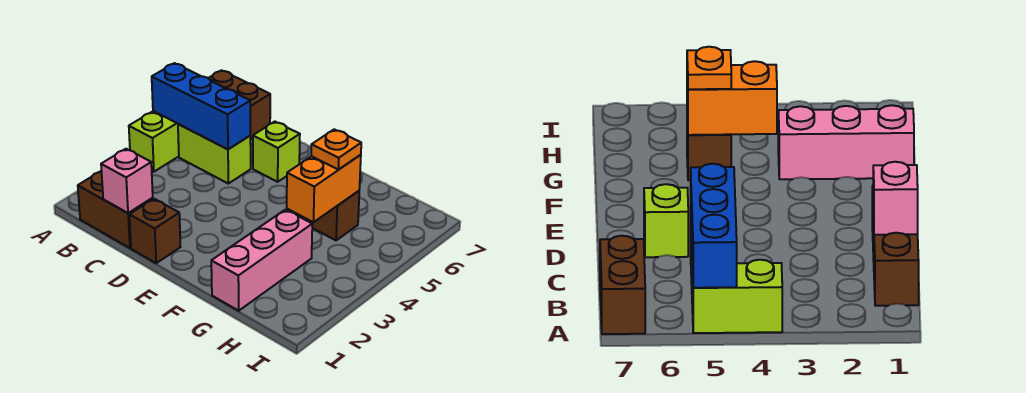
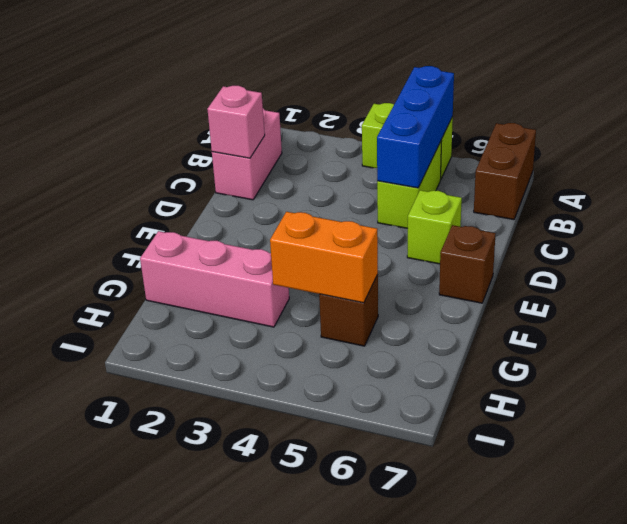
brown brick B1:C1 level 1 -> pink brick B1:C1 level 1
brown brick D1 level 1 -> brown brick E7 level 1
orange plate G5 level 3 -> none

